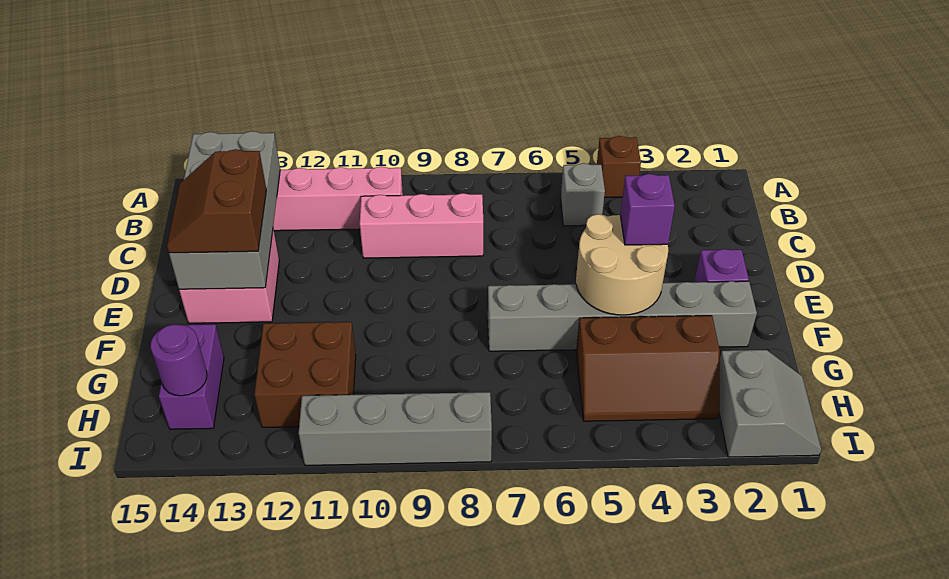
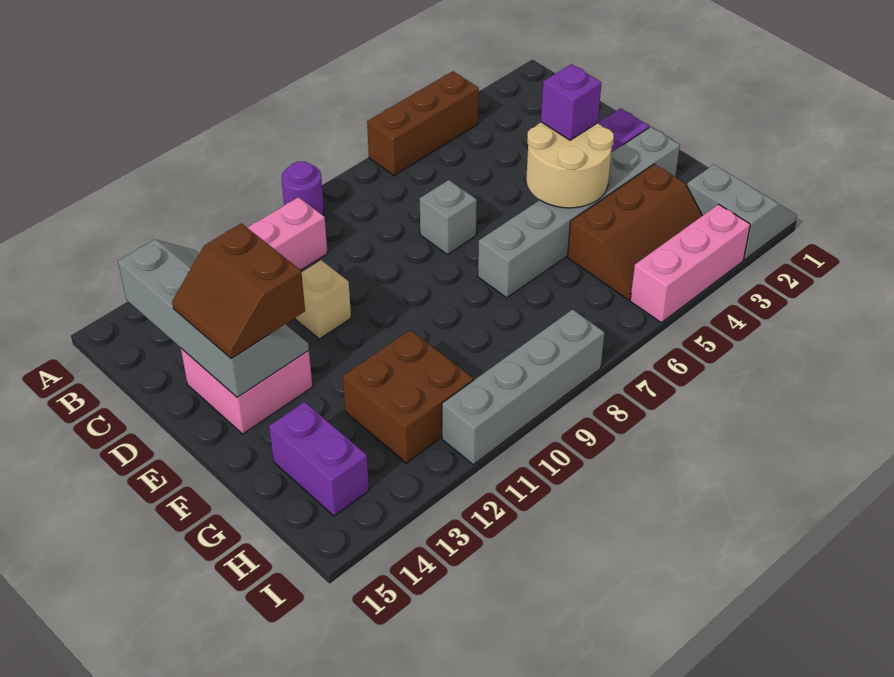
brown brick A4 level 1 -> brown brick A4:A6 level 1
grey brick B5 level 1 -> grey brick D7 level 1
grey brick B13:E14 level 2 -> grey slope B13:E14 level 2 top 14
pink brick C8:C10 level 1 -> pink brick I3:I5 level 1
none -> tan brick D11 level 1
purple round brick H14 level 2 -> purple round brick A9 level 1

